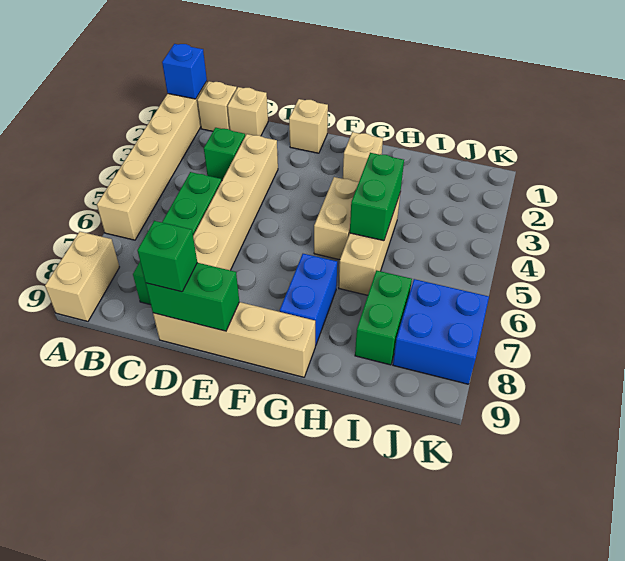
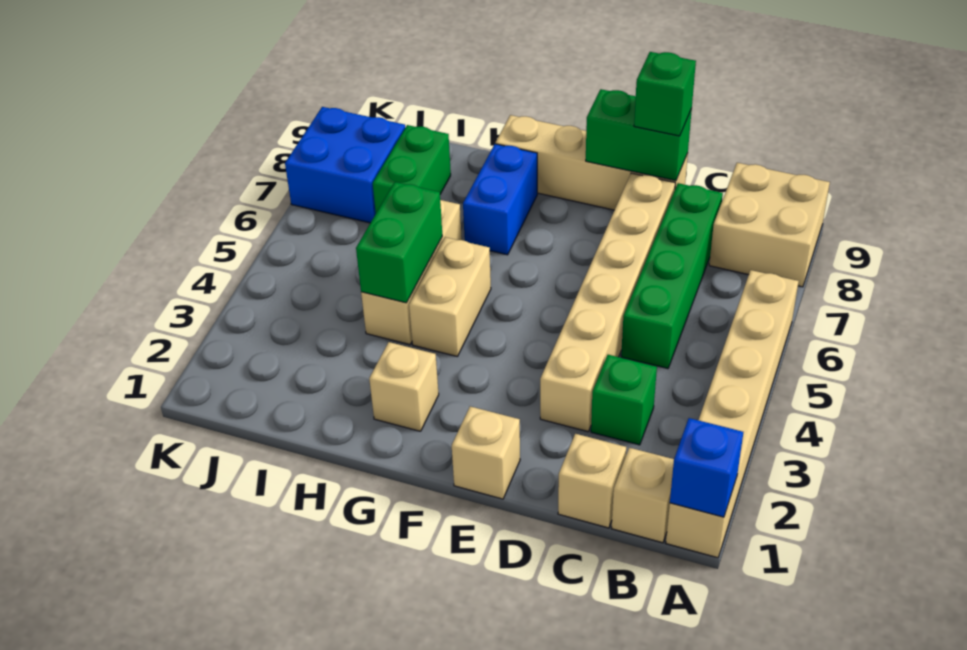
tan brick A8:A9 level 1 -> tan brick A8:B9 level 1

